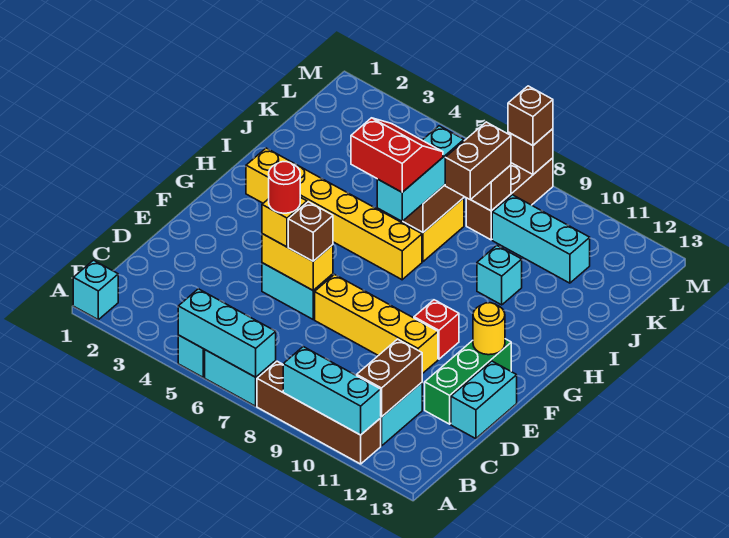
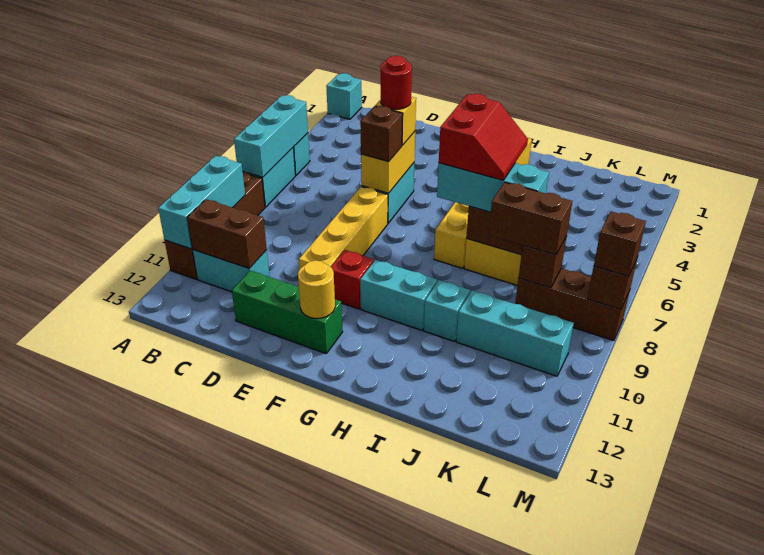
cyan brick D13:E13 level 1 -> cyan brick G10:H10 level 1
cyan brick K9:K11 level 1 -> cyan brick J10:L10 level 1

